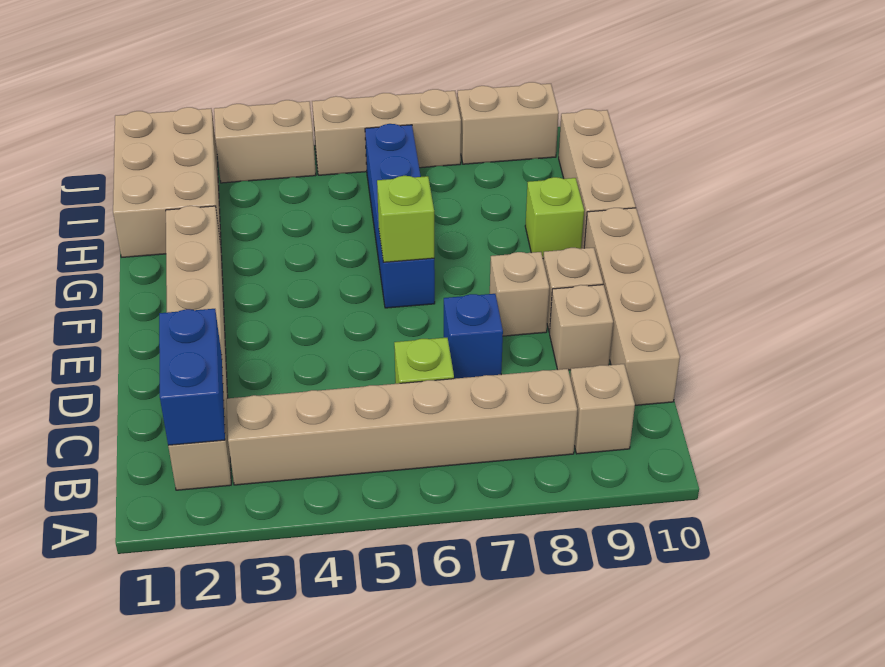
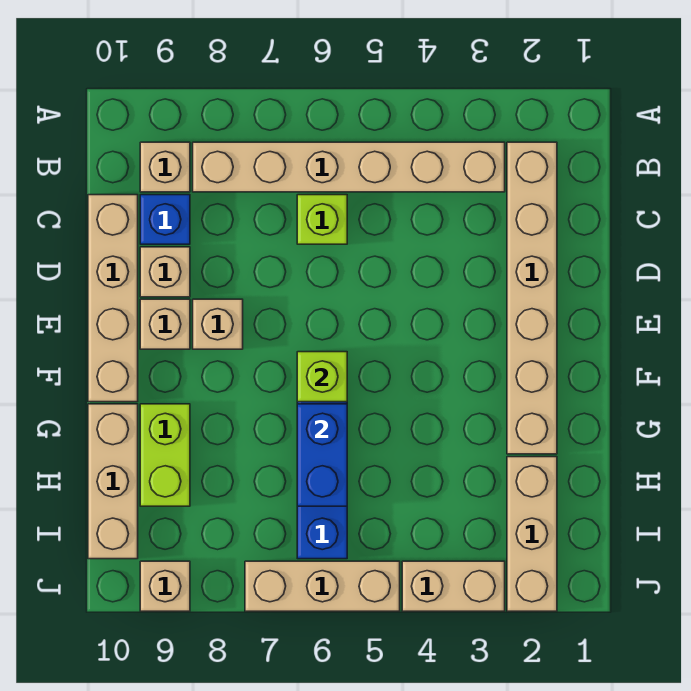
blue brick B2:C2 level 2 -> blue brick G6:H6 level 2
blue brick D7 level 1 -> blue brick C9 level 1
lime brick G9 level 1 -> lime brick G9:H9 level 1
tan brick H1:J2 level 1 -> tan brick H2:J2 level 1
tan brick J8:J9 level 1 -> tan brick J9 level 1

